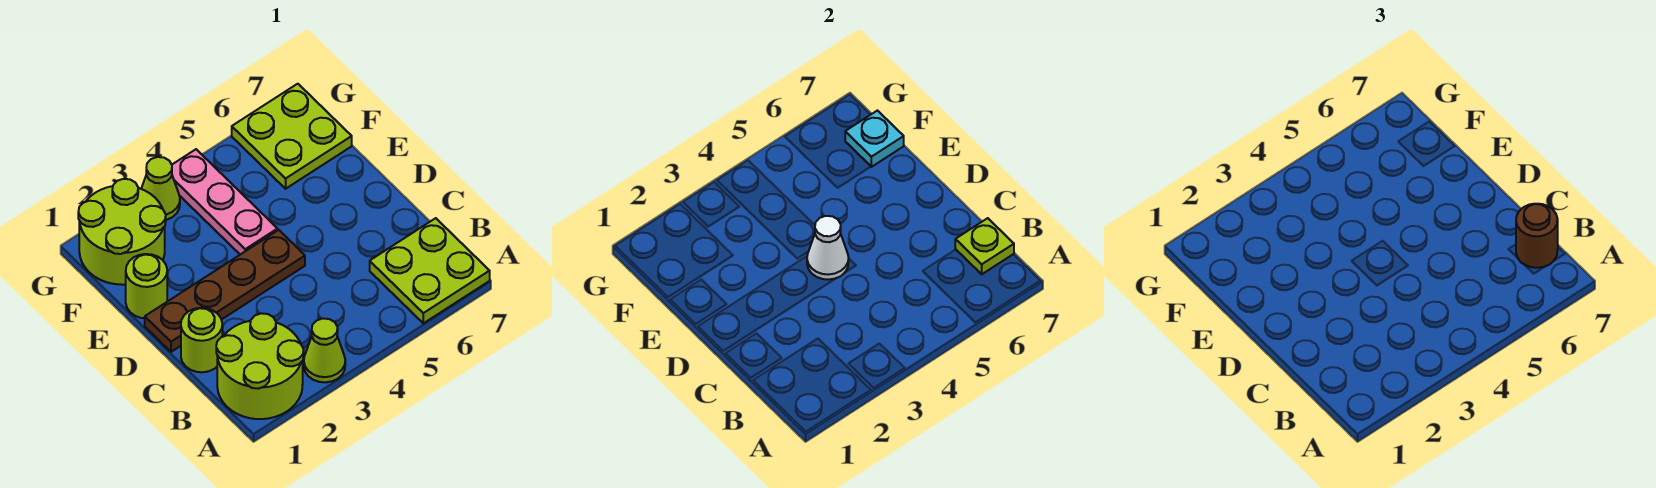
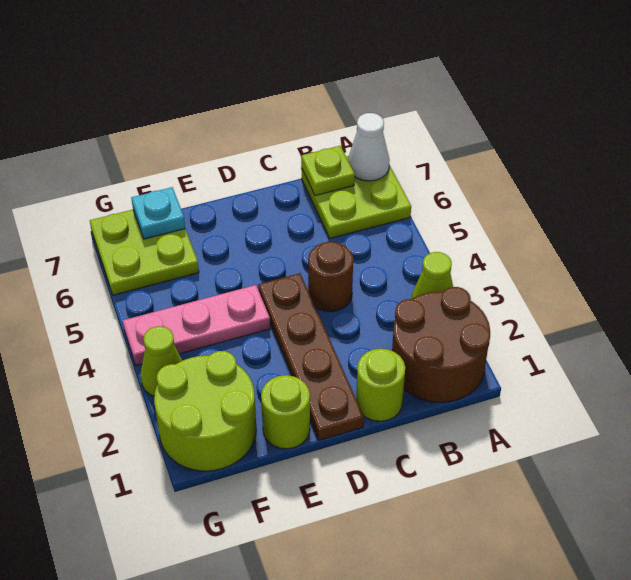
lime round brick A1:B2 level 1 -> brown round brick A1:B2 level 1
brown round brick B7 level 3 -> brown round brick C4 level 1
white cone D4 level 2 -> white cone A7 level 2

